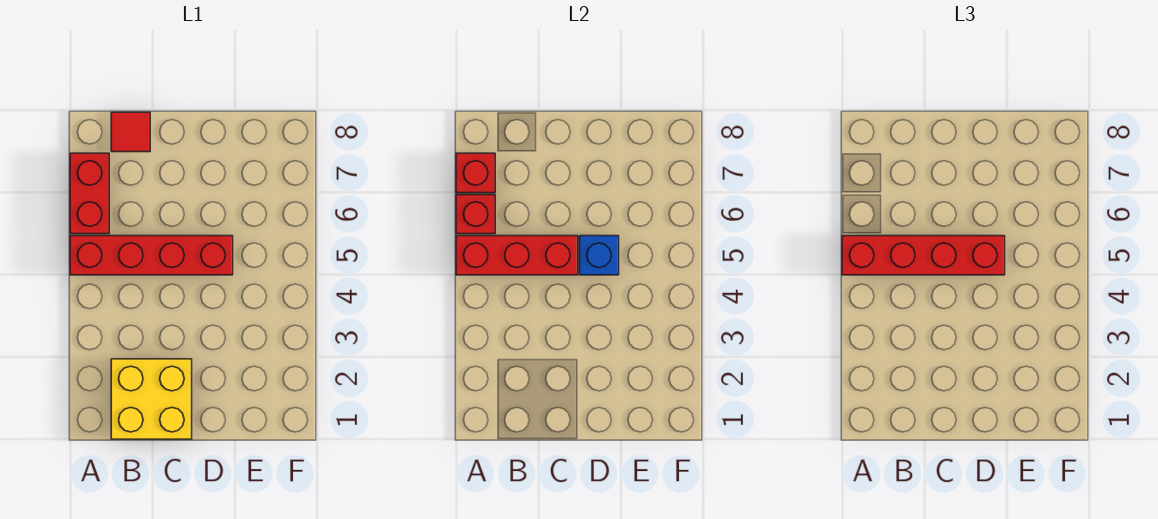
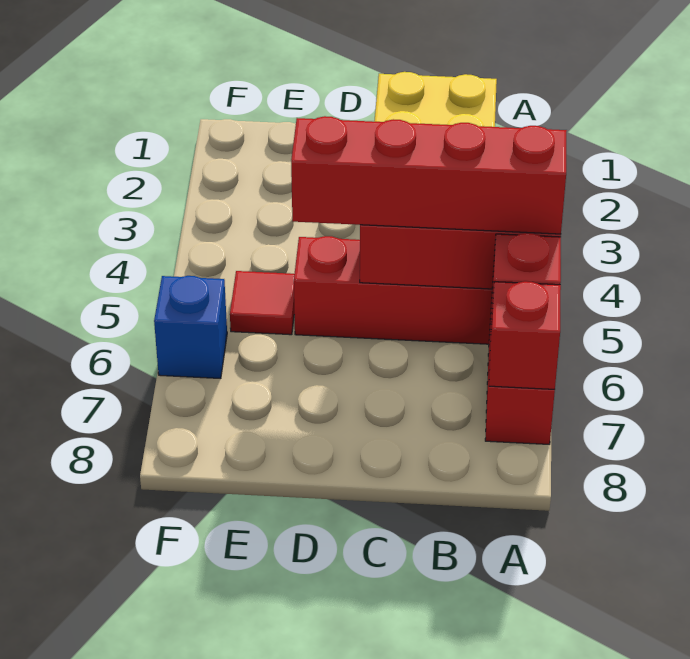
red tile B8 level 1 -> red tile E5 level 1
blue brick D5 level 2 -> blue brick F6 level 1

